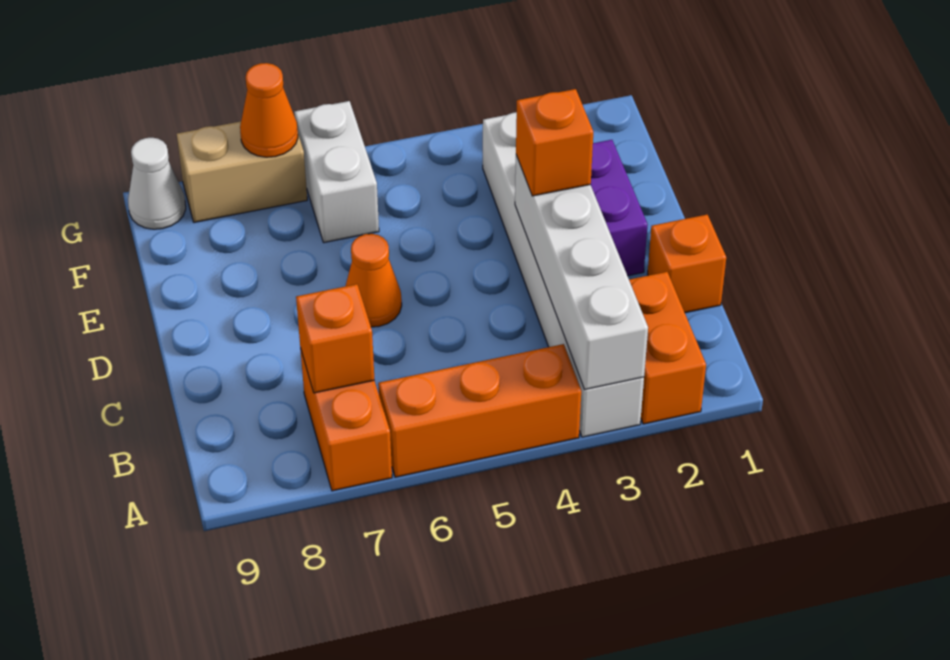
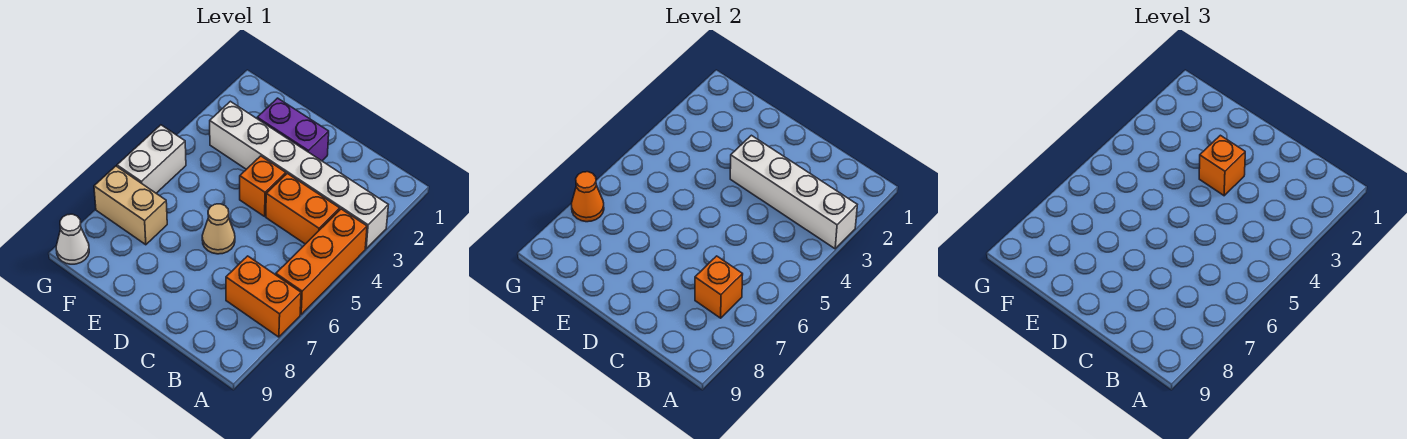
orange brick A2:B2 level 1 -> orange brick B4:C4 level 1
orange brick C1 level 1 -> orange brick D4 level 1
orange cone D6 level 1 -> tan cone D6 level 1
white brick F6:G6 level 1 -> white brick G5:G6 level 1
tan brick G7:G8 level 1 -> tan brick F7:G7 level 1

